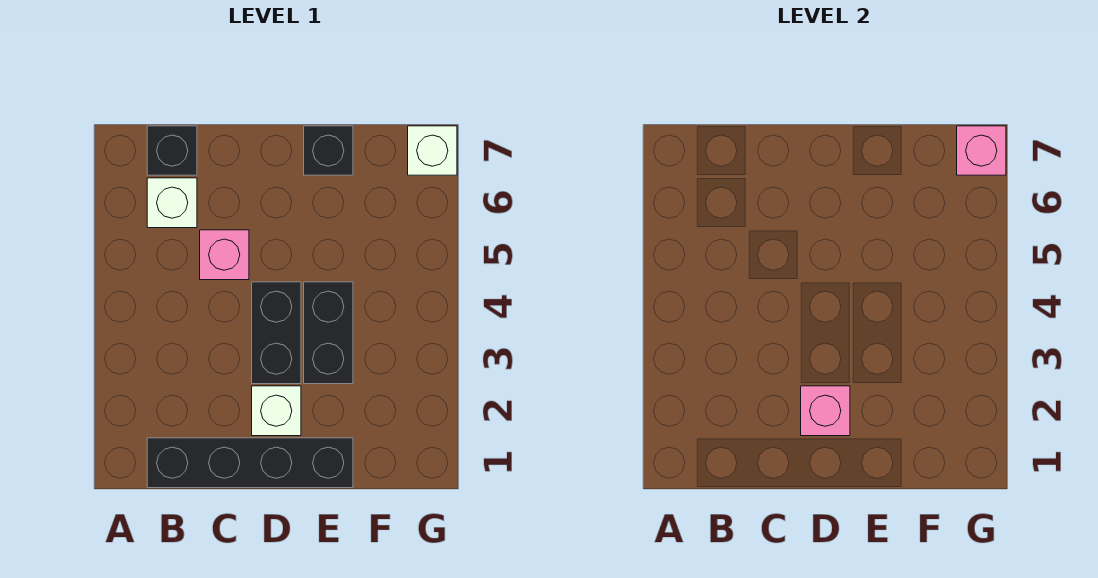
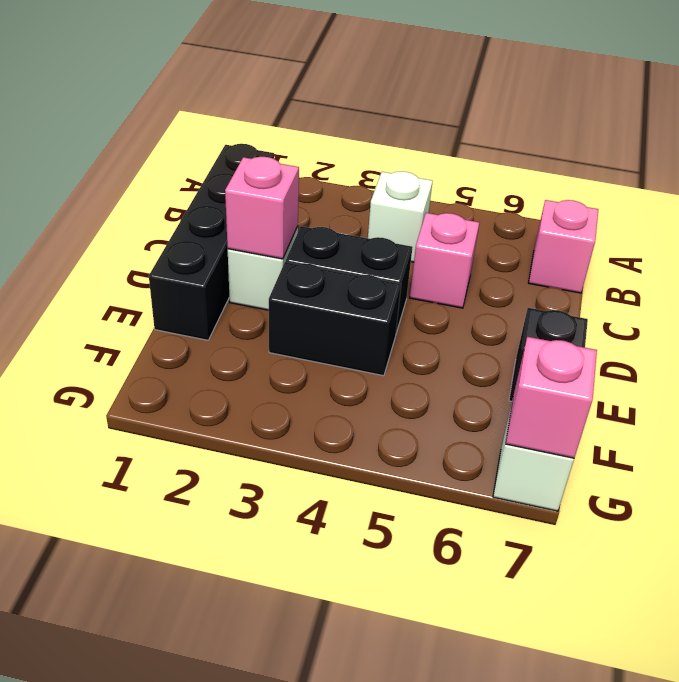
white brick B6 level 1 -> white brick B4 level 1
black brick B7 level 1 -> pink brick B7 level 1

